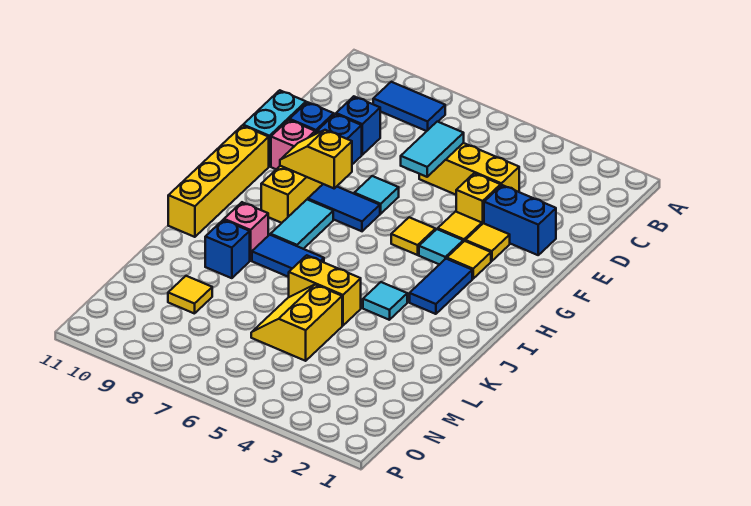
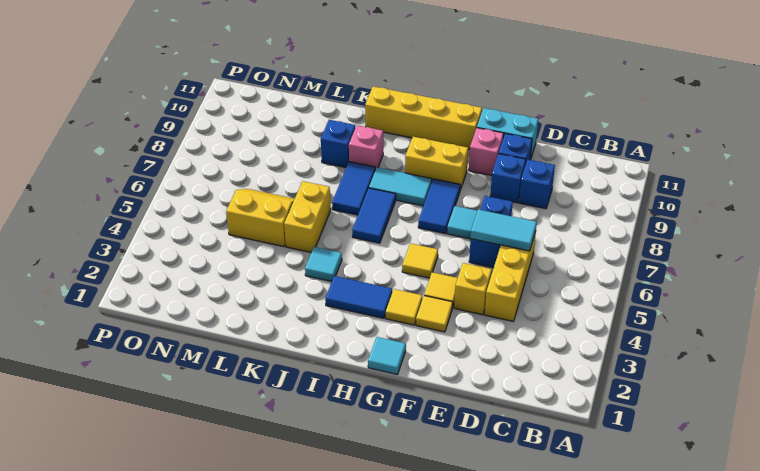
blue tile B8:B9 level 1 -> blue tile I6:I7 level 1
blue brick E2:E3 level 1 -> blue brick E6:E7 level 1
cyan tile G4 level 1 -> cyan tile G1 level 1
yellow slope G8:G9 level 2 top 8 -> none
yellow tile M9 level 1 -> none

